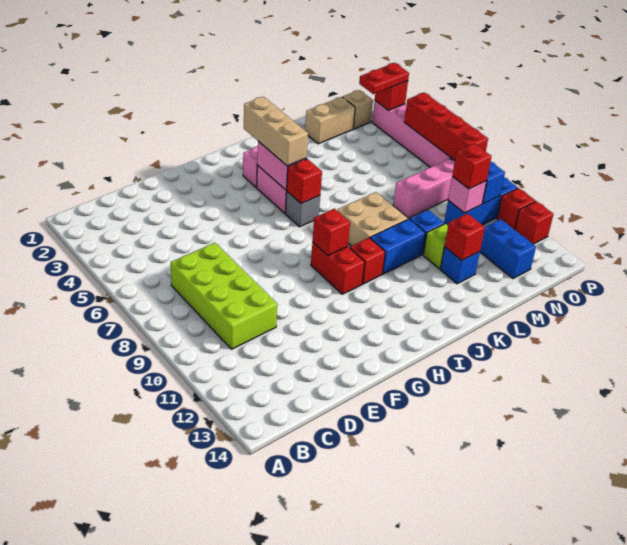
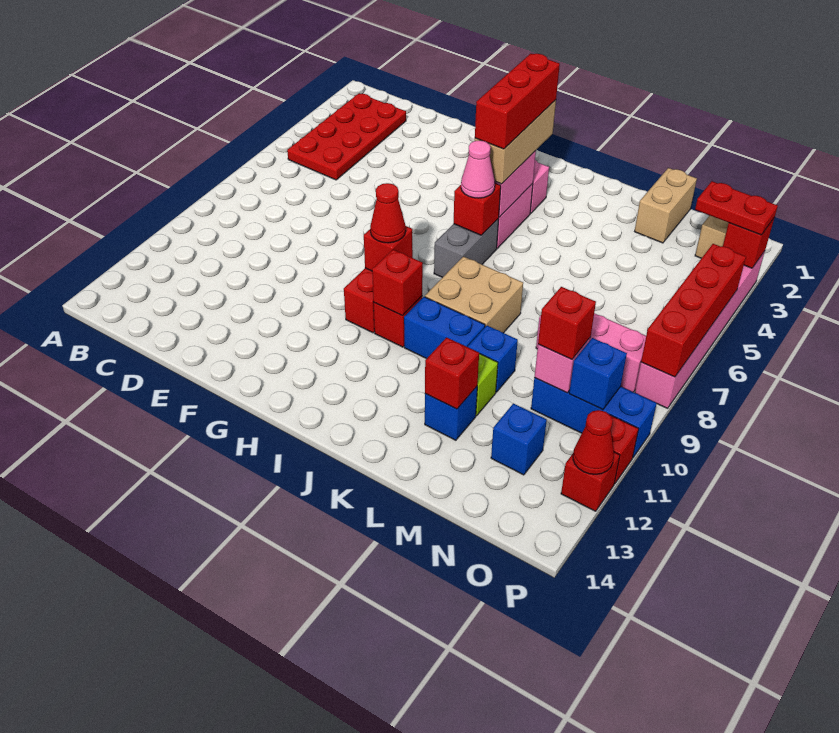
none -> red plate B2:C5 level 1
lime brick C7:D10 level 1 -> none
none -> red cone H9 level 3
none -> red brick I3:I5 level 4
grey brick I6 level 1 -> grey brick I6:I7 level 1
none -> pink cone I6 level 3
none -> red brick I10 level 2
tan brick M2:N2 level 1 -> tan brick M1:M2 level 1
blue brick N12:N13 level 1 -> blue brick N12 level 1
none -> red cone P12 level 2

